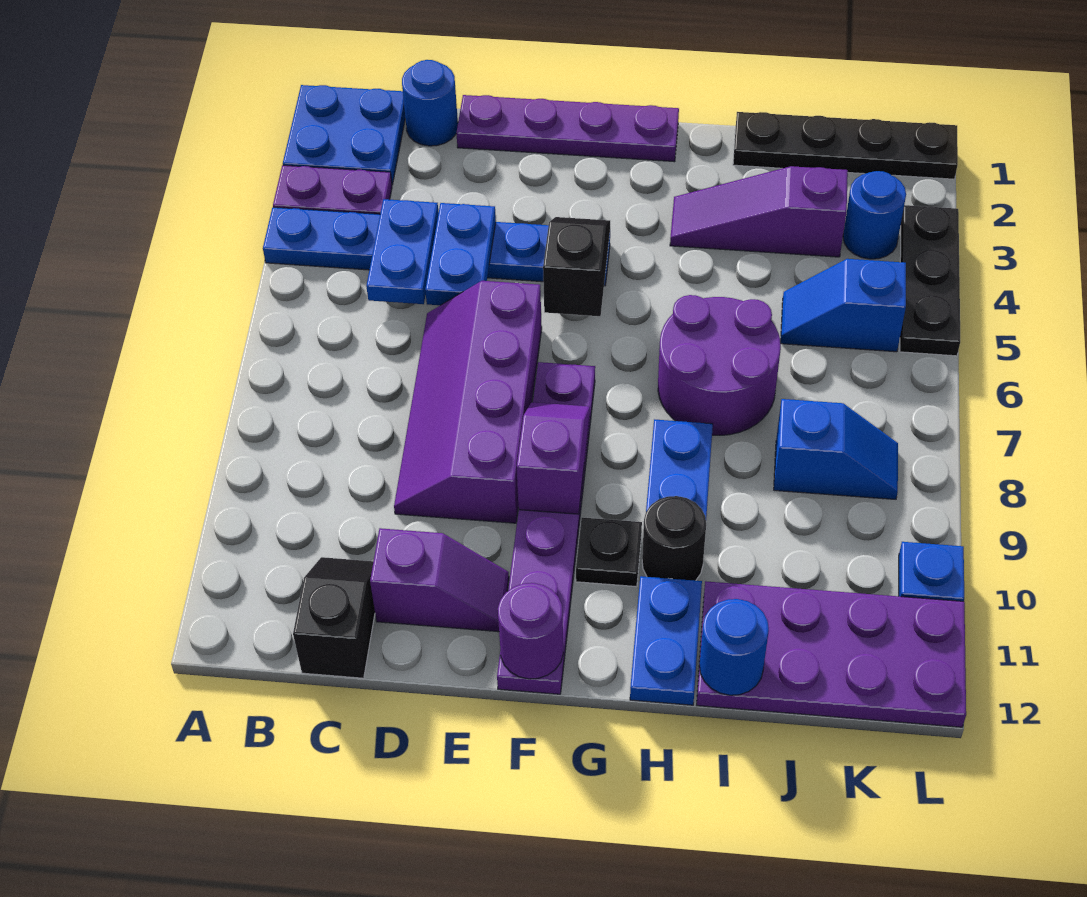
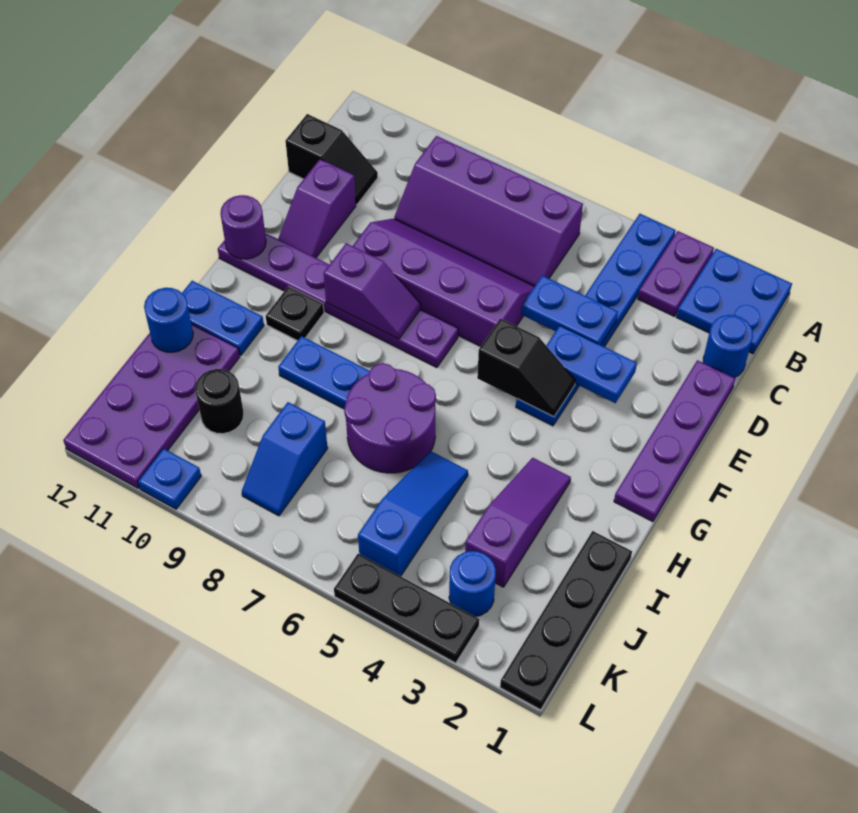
none -> purple slope B6:C9 level 1 top B
blue plate C4:C5 level 2 -> blue plate E3:E4 level 2
black round brick H10 level 1 -> black round brick J10 level 1
blue slope J5:K5 level 1 top K -> blue slope I5:K5 level 1 top K

